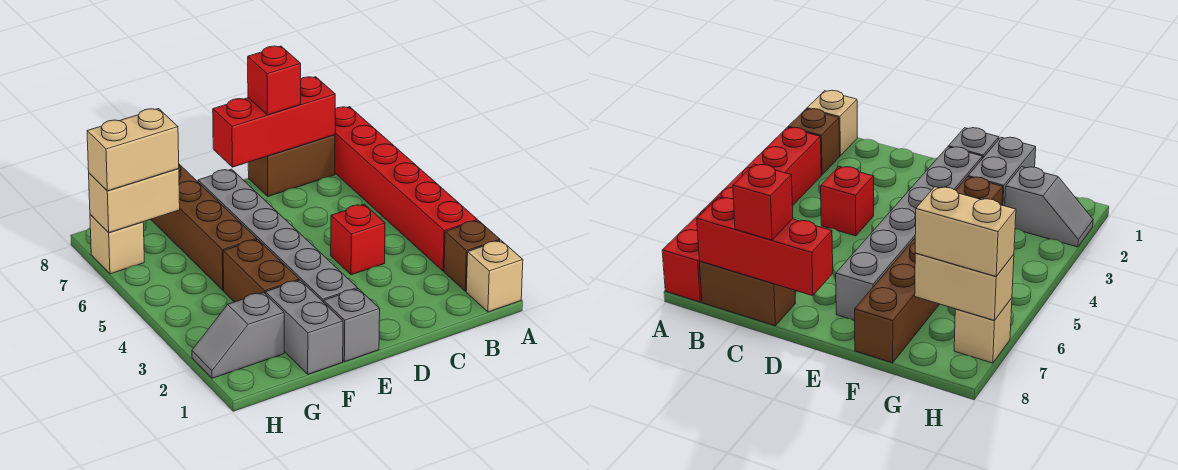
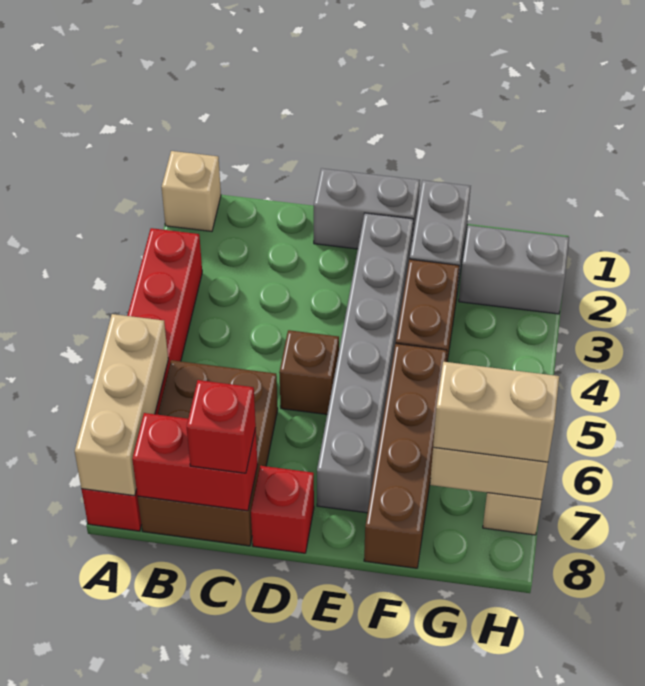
brown brick A2 level 1 -> brown brick D5 level 1
none -> tan brick A6:A8 level 2
brown brick B8:C8 level 1 -> brown brick B6:C8 level 1
red brick B8:D8 level 2 -> red brick B8:C8 level 2
red brick C4 level 1 -> red brick D8 level 1
grey brick E1 level 1 -> grey brick D1:E1 level 1
grey slope G2:H2 level 1 top G -> grey brick G2:H2 level 1

